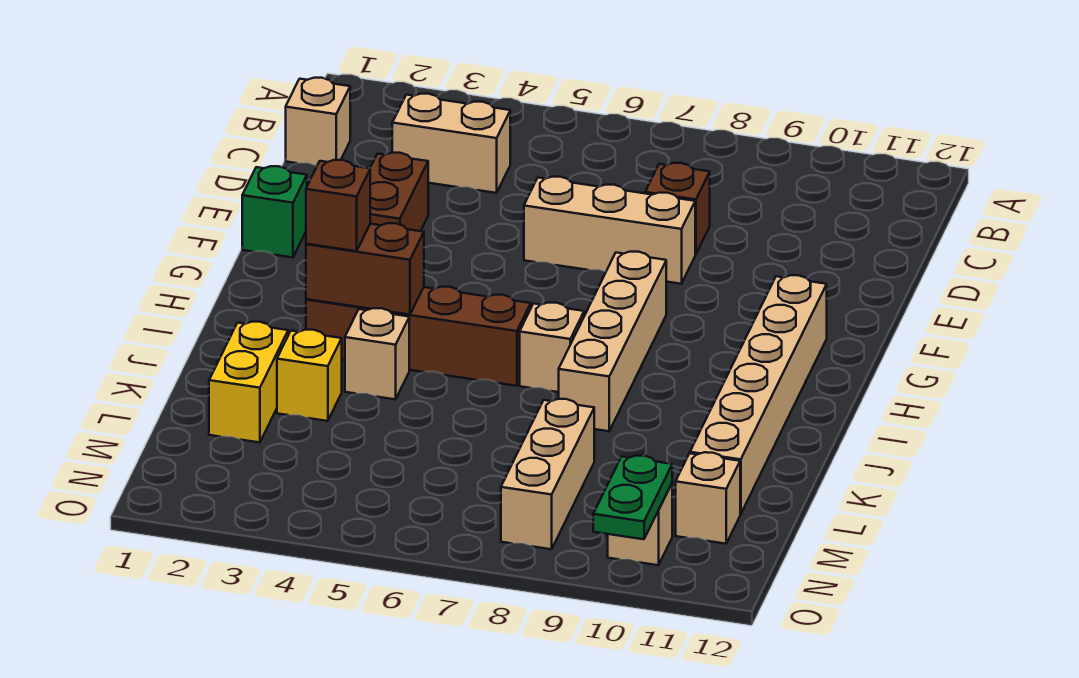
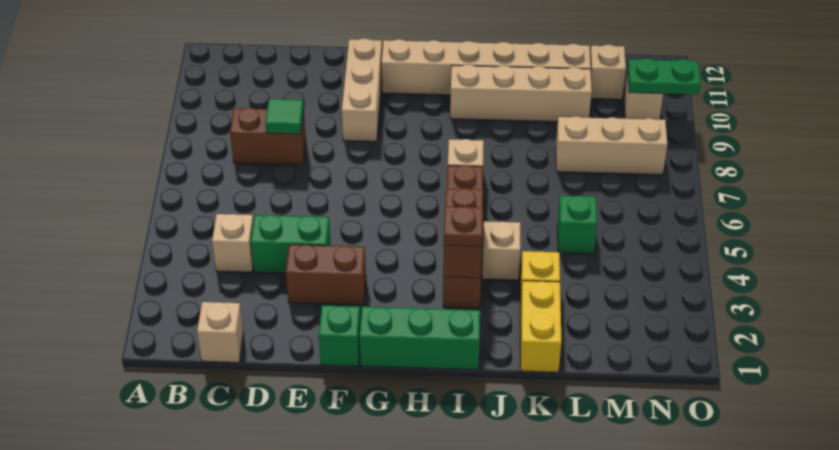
tan brick C3:C4 level 1 -> tan brick C4 level 1
none -> green brick D4:E4 level 1
brown brick D8 level 1 -> brown brick C8:D8 level 1
none -> green tile D8 level 2
tan brick E6:E8 level 1 -> tan brick F9:F11 level 1
none -> green brick G1:I1 level 1
tan brick G8:J8 level 1 -> tan brick I10:L10 level 1
brown brick I3 level 3 -> brown plate I3 level 3
yellow brick K2:L2 level 1 -> yellow brick K1:K2 level 1
none -> green brick L5 level 1

